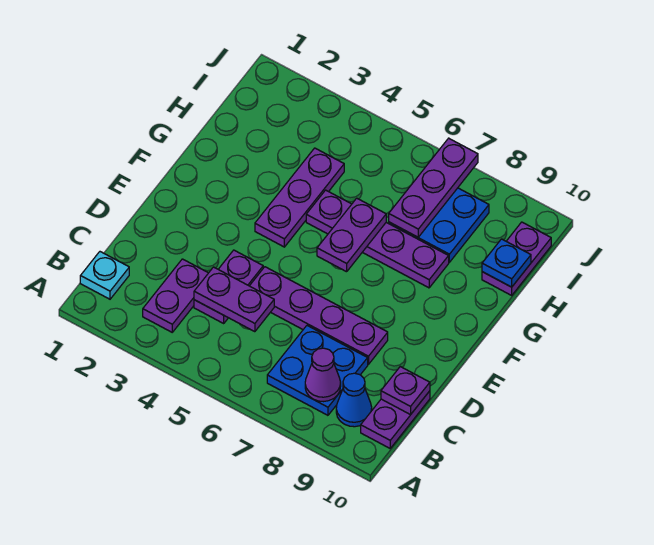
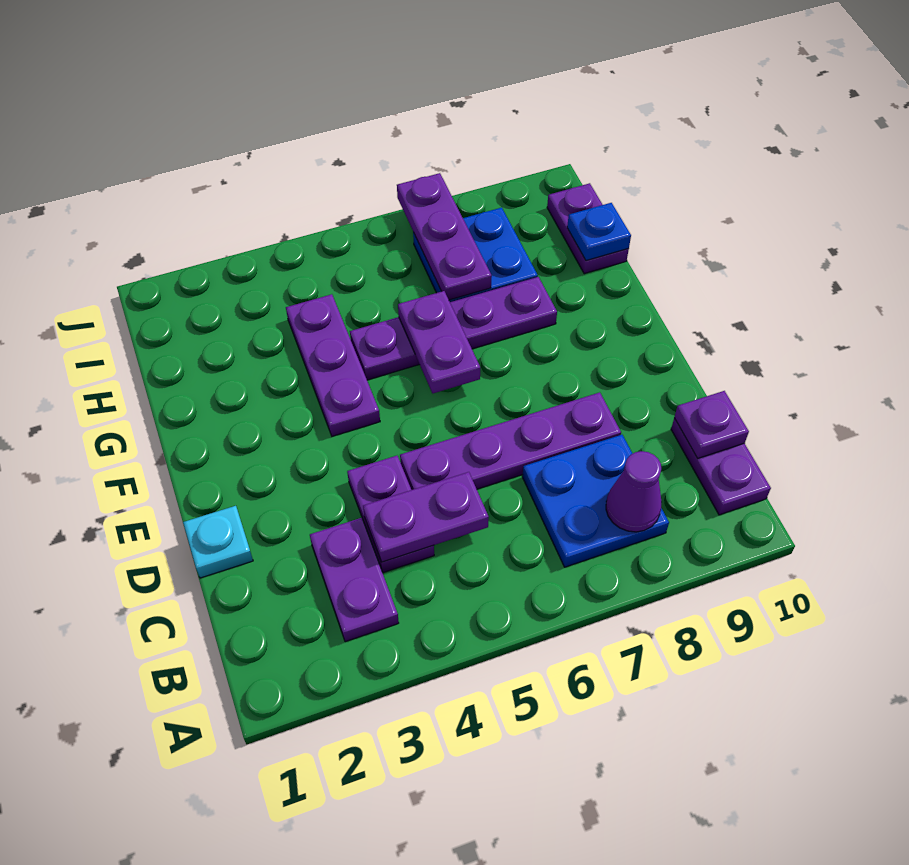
cyan plate B1 level 1 -> cyan plate D1 level 1
blue cone B9 level 1 -> none

